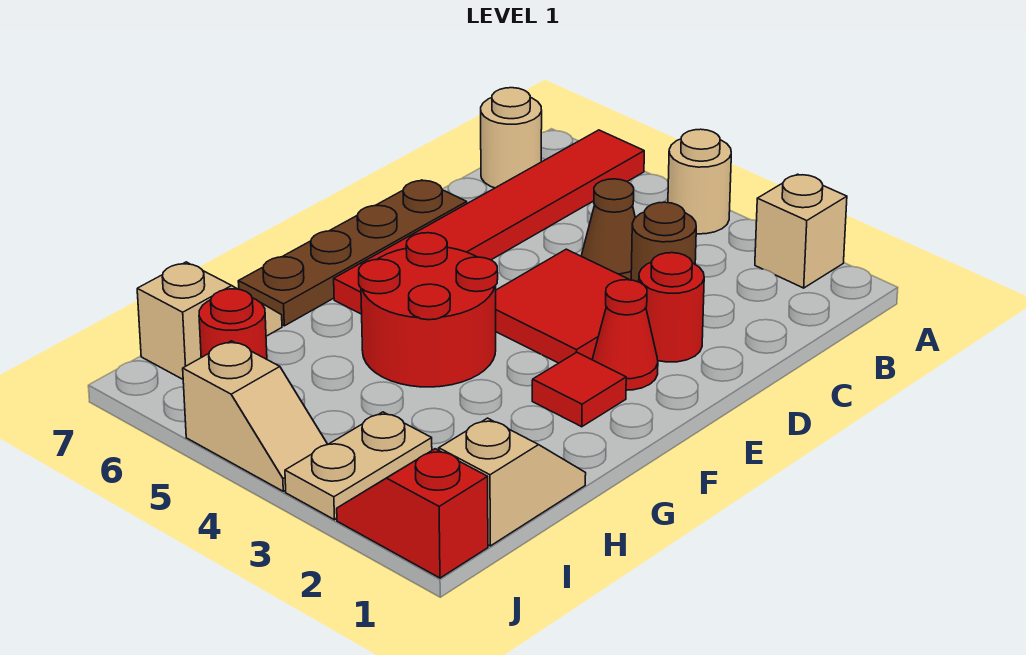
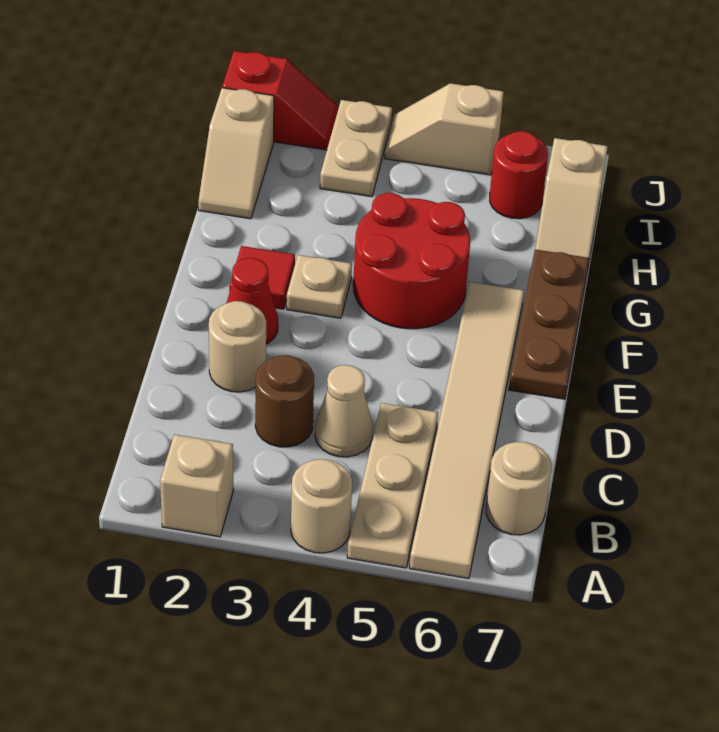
none -> tan plate A5:C5 level 1
red tile A6:F6 level 1 -> tan tile A6:F6 level 1
brown cone C4 level 1 -> tan cone C4 level 1
red round brick D2 level 1 -> tan round brick D2 level 1
red tile D3:E4 level 1 -> none
brown plate D7:G7 level 1 -> brown plate E7:G7 level 1
none -> tan plate F3 level 1

